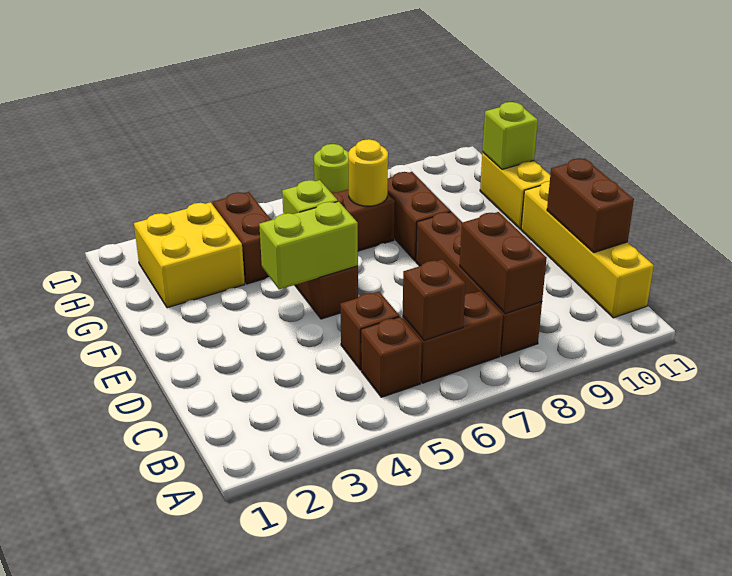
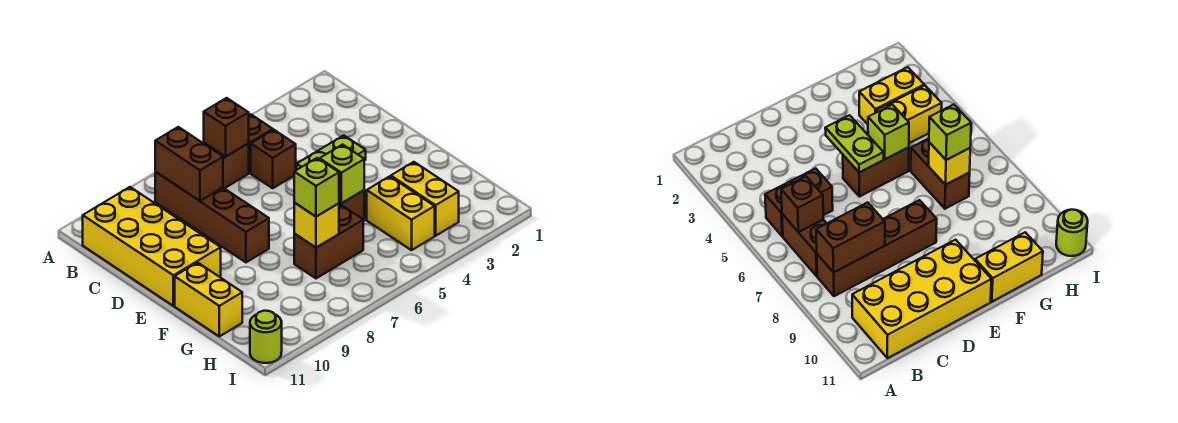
yellow brick B11:E11 level 1 -> yellow brick B10:E11 level 1
brown brick C11:D11 level 2 -> none
lime brick E4:E5 level 2 -> lime plate E4:E5 level 2
brown brick F8:G8 level 1 -> none
yellow brick G2:H3 level 1 -> yellow brick G3:H3 level 1
brown brick G4:H4 level 1 -> yellow brick G4:H4 level 1
yellow round brick G7 level 2 -> yellow brick G7 level 2
lime brick G11 level 2 -> lime brick G7 level 3
lime round brick I7 level 1 -> lime round brick I11 level 1

